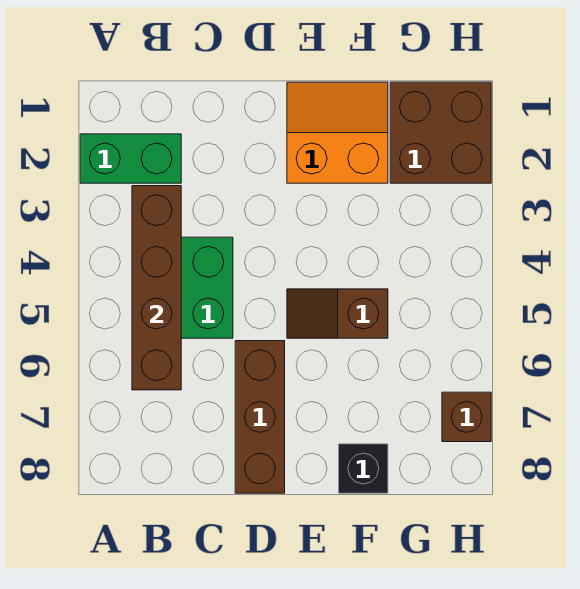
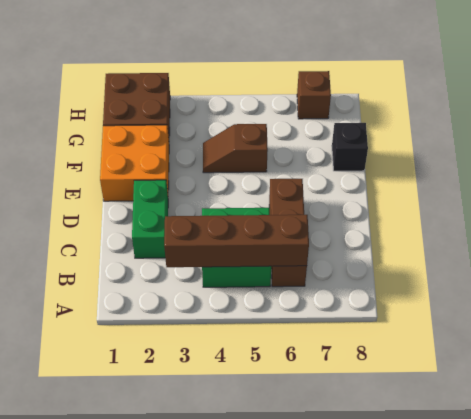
green brick A2:B2 level 1 -> green brick C2:D2 level 1
brown brick D6:D8 level 1 -> brown brick B6:D6 level 1
orange slope E1:F2 level 1 top 2 -> orange brick E1:F2 level 1
brown slope E5:F5 level 1 top F -> brown slope F4:F5 level 1 top 5

